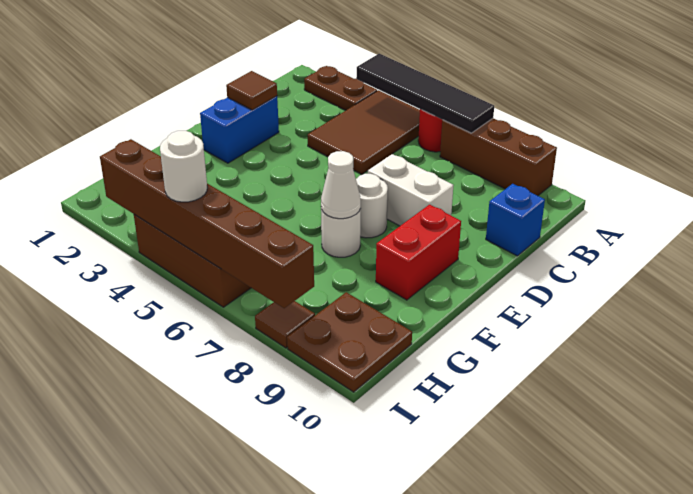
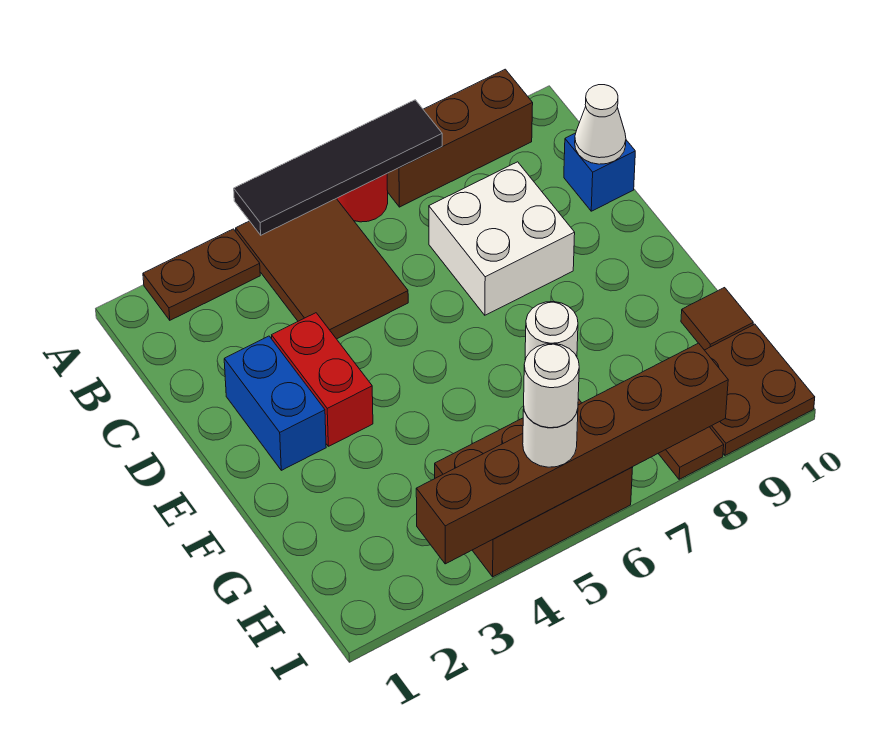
brown tile D2 level 2 -> brown tile G10 level 1
white brick D7:D8 level 1 -> white brick C7:D8 level 1
white round brick E7 level 1 -> white round brick I5 level 4
red brick E9:F9 level 1 -> red brick D3:E3 level 1
white cone F7 level 2 -> white cone C10 level 2

